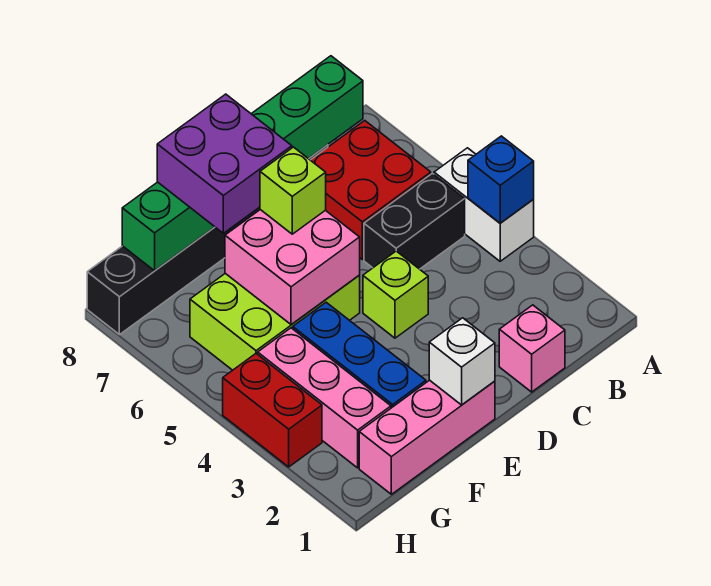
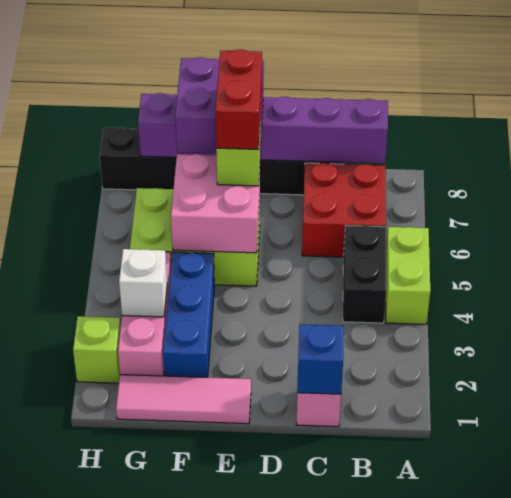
white brick A4:A5 level 1 -> lime brick A4:A5 level 1
blue brick A4 level 2 -> blue brick C1 level 2
black brick B5:C5 level 1 -> black brick B4:B5 level 1
green brick B8:G8 level 2 -> purple brick B8:G8 level 2
lime brick D4 level 1 -> lime brick H2 level 1
pink brick E1:G1 level 1 -> pink tile E1:G1 level 1
white brick E1 level 2 -> white brick G3 level 2
red brick H3:H4 level 1 -> red brick E6:E7 level 4

